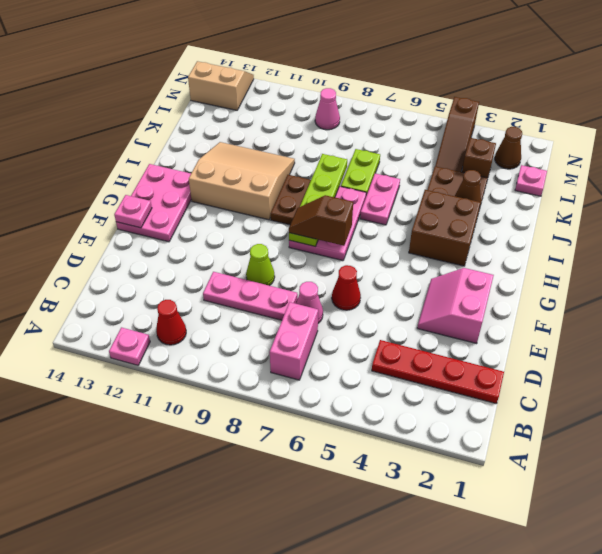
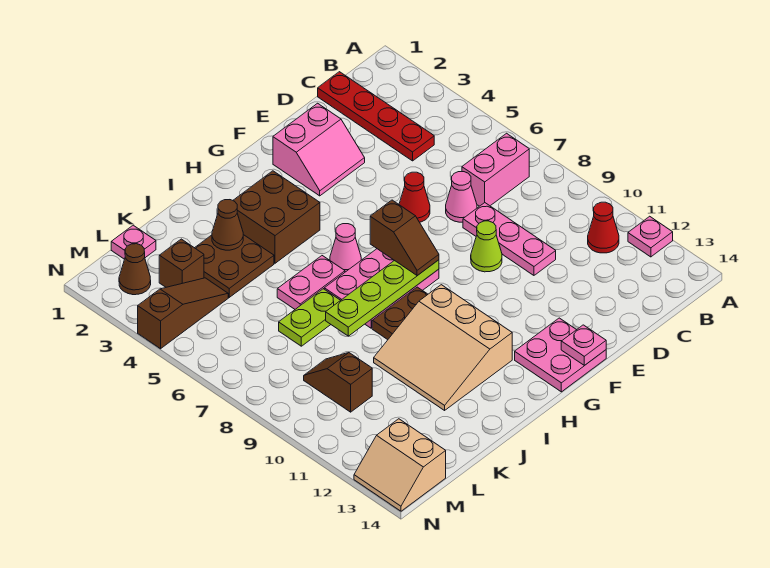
pink plate F13:H14 level 1 -> pink plate F13:G14 level 1
none -> brown slope L9:L10 level 1 top 10
pink cone M9 level 1 -> pink cone H6 level 1

